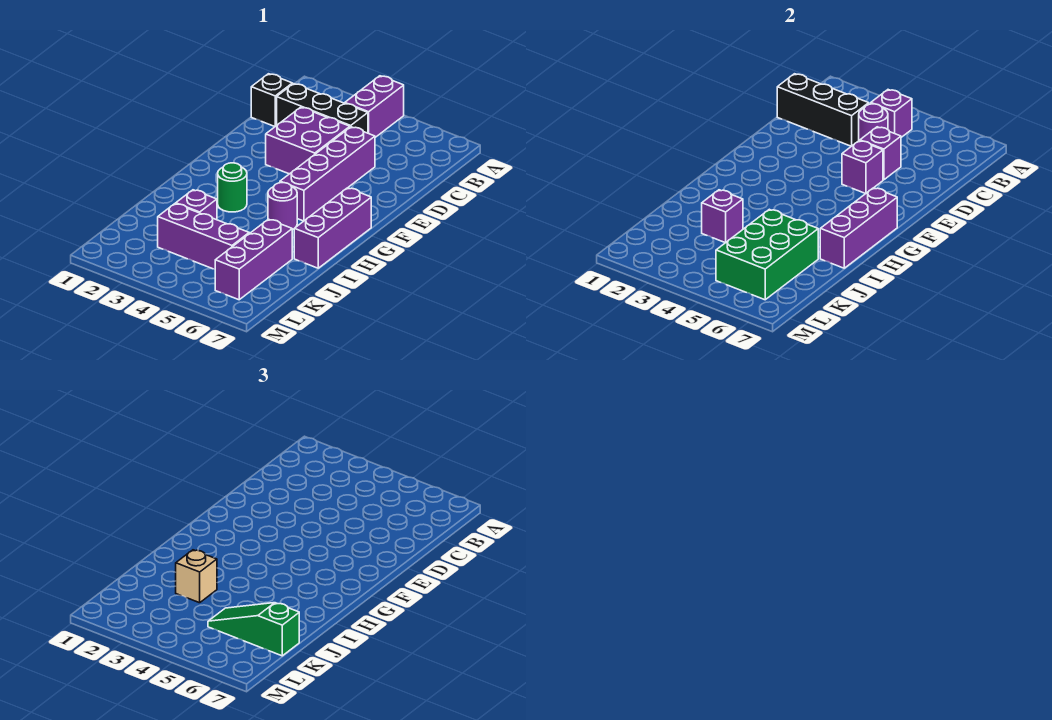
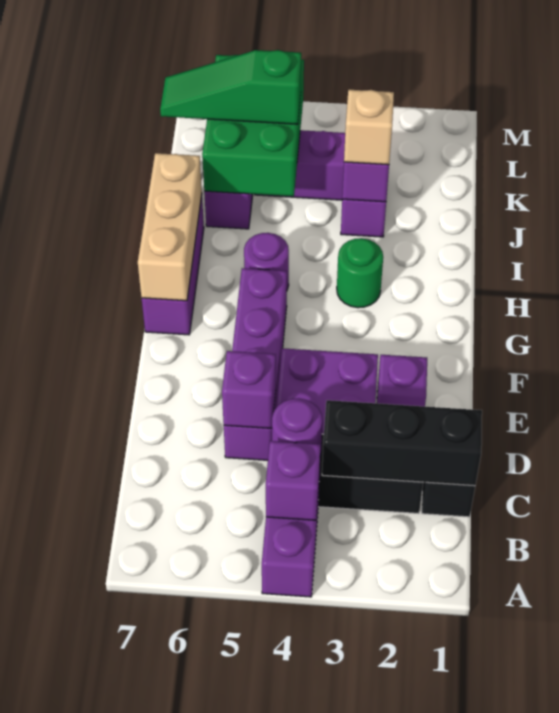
purple brick E5 level 2 -> purple brick E2 level 1
purple brick G7:I7 level 2 -> tan brick G7:I7 level 2
green slope K5:K7 level 3 top 7 -> green slope K5:K7 level 3 top 5

